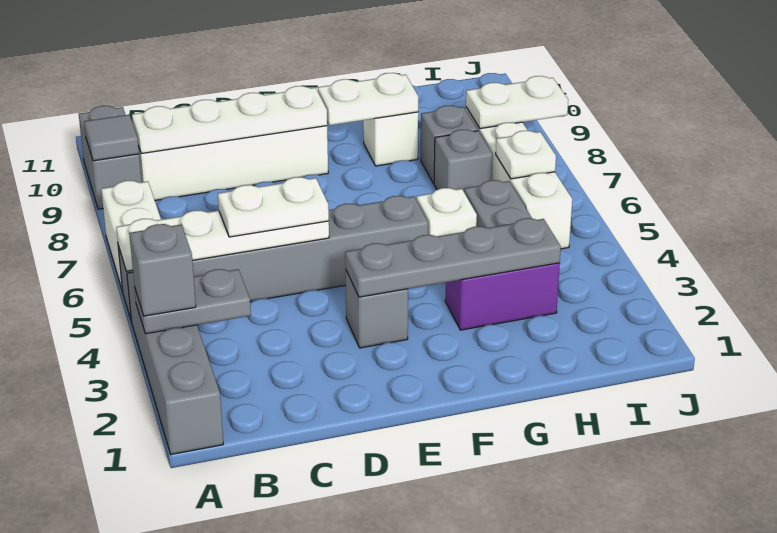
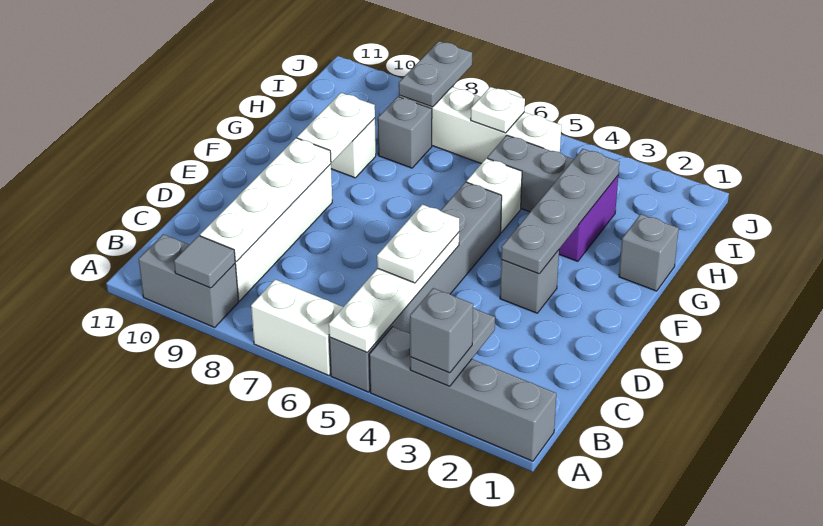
grey brick H7 level 1 -> grey brick G1 level 1
white plate I8:J8 level 2 -> grey plate I8:J8 level 2

